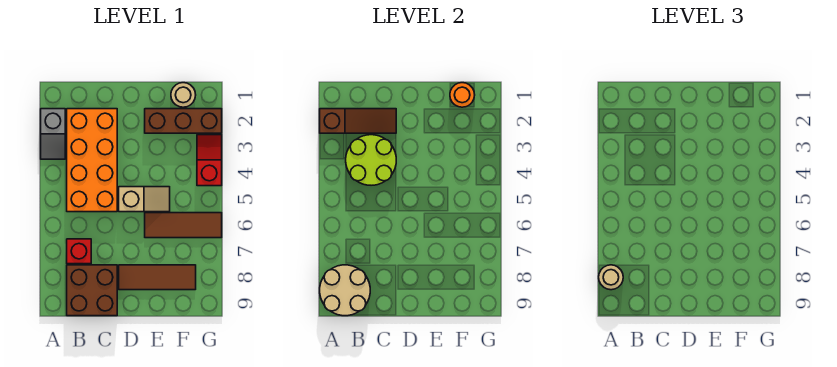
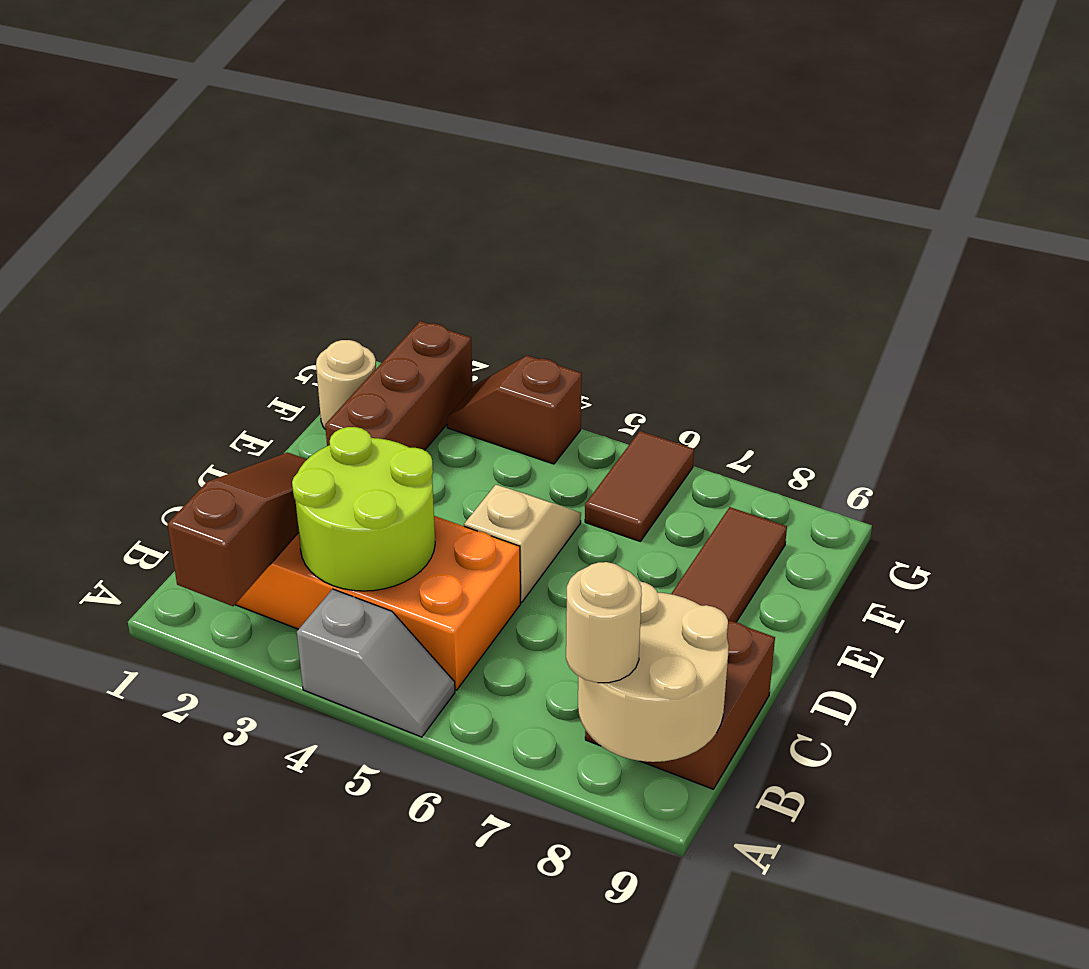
grey slope A2:A3 level 1 top 2 -> grey slope A4:A5 level 1 top 4
red brick B7 level 1 -> none
brown tile E6:G6 level 1 -> brown tile F6:G6 level 1
orange round brick F1 level 2 -> none
red slope G3:G4 level 1 top 4 -> brown slope G3:G4 level 1 top 4

